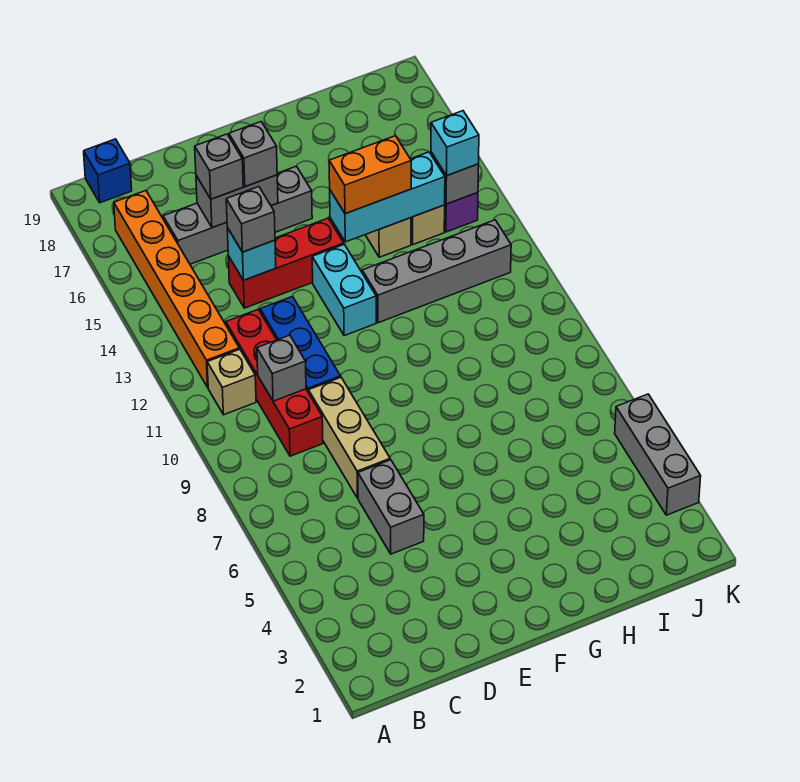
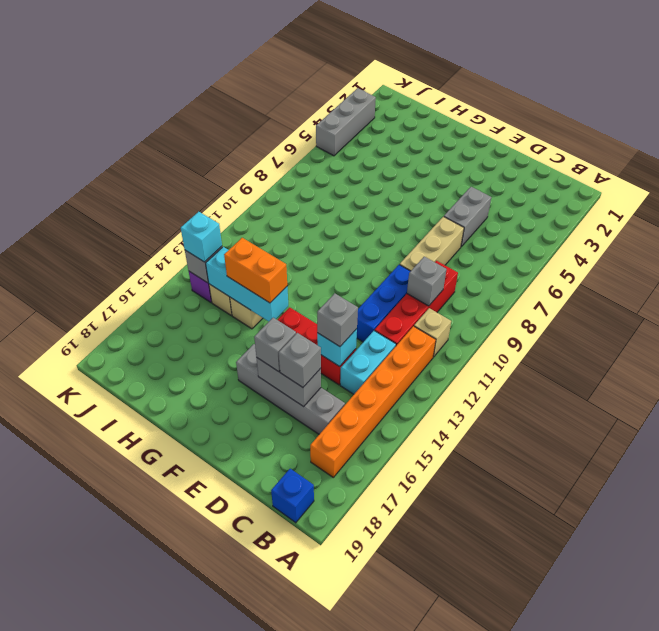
cyan brick F12:F13 level 1 -> cyan brick C13:C14 level 1
grey brick G12:J12 level 1 -> none

